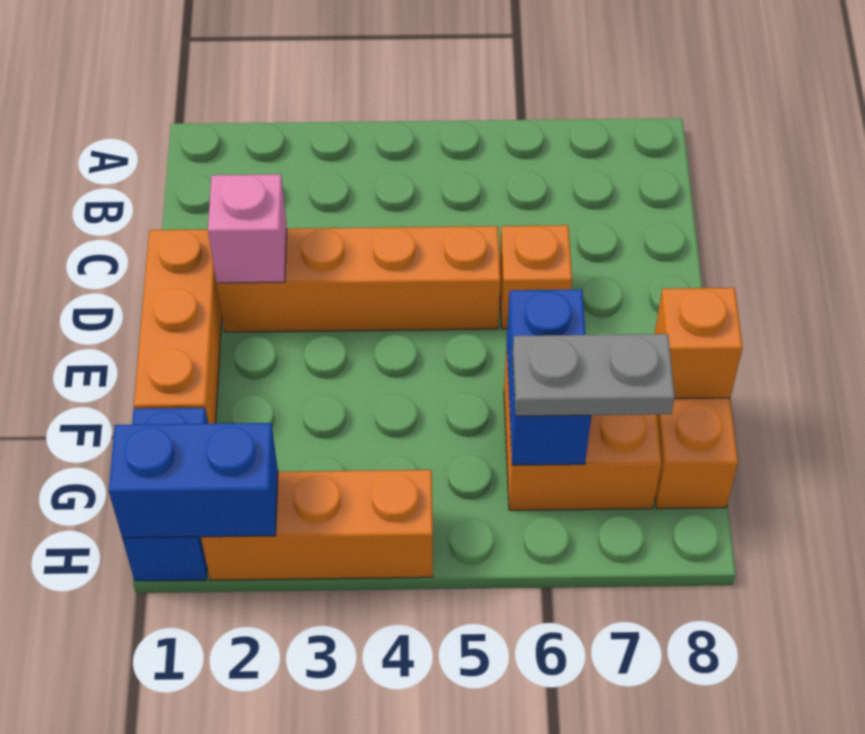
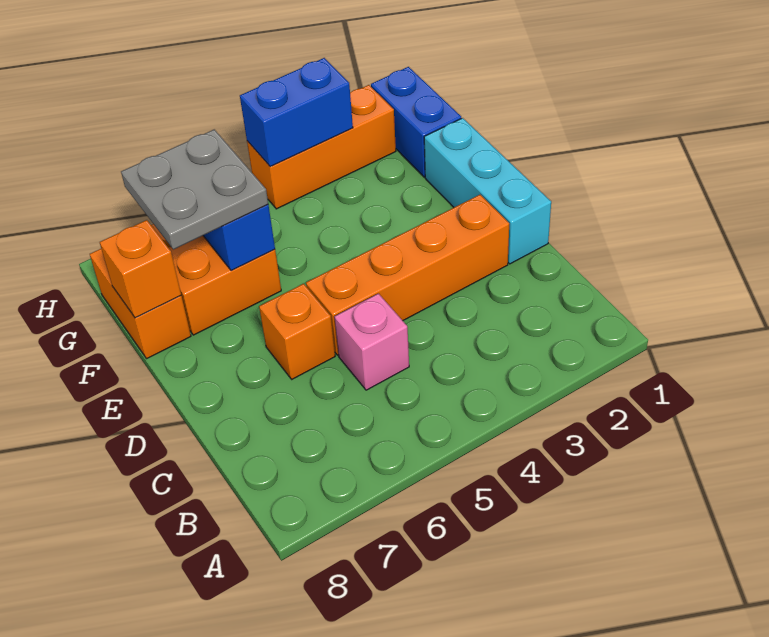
orange brick D1:F1 level 1 -> cyan brick D1:F1 level 1
pink brick D2 level 2 -> pink brick C5 level 1
grey plate G6:G7 level 3 -> grey plate F6:G7 level 3
blue brick H1:H2 level 2 -> blue brick H3:H4 level 2

